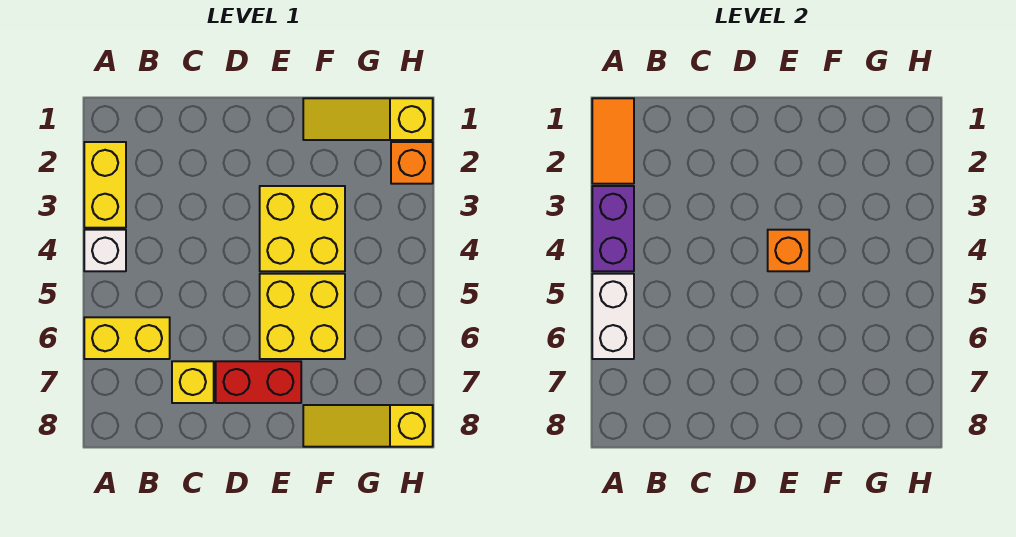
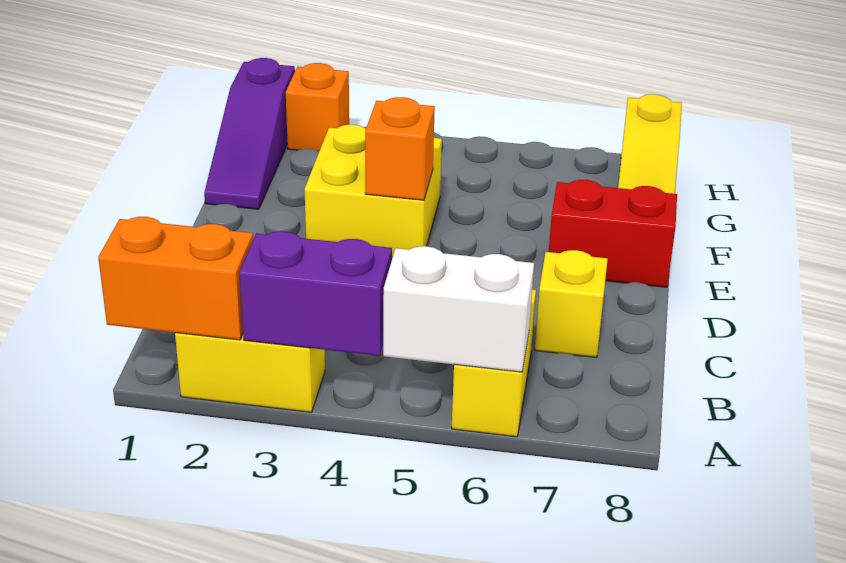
orange tile A1:A2 level 2 -> orange brick A1:A2 level 2
white brick A4 level 1 -> none
red brick D7:E7 level 1 -> red brick E7:E8 level 1
yellow brick E5:F6 level 1 -> none
yellow slope F1:H1 level 1 top H -> purple slope F1:H1 level 1 top H

